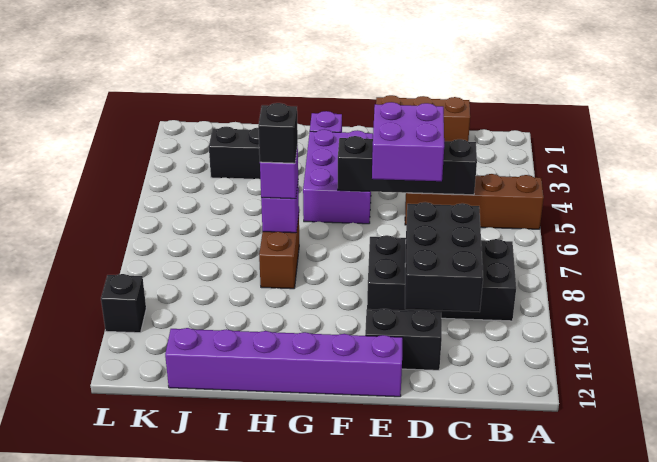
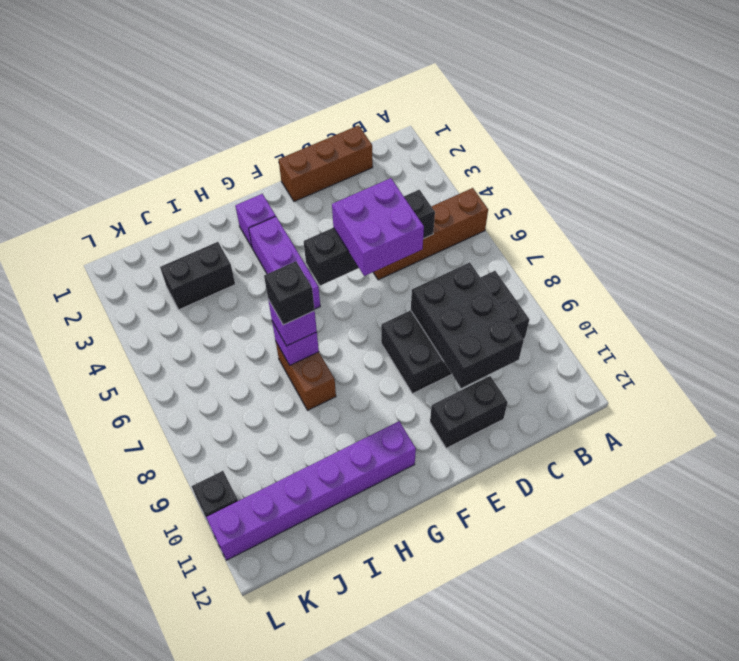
purple brick E12:J12 level 1 -> purple brick G11:L11 level 1
purple brick F3:G5 level 1 -> purple brick G3:G5 level 1

